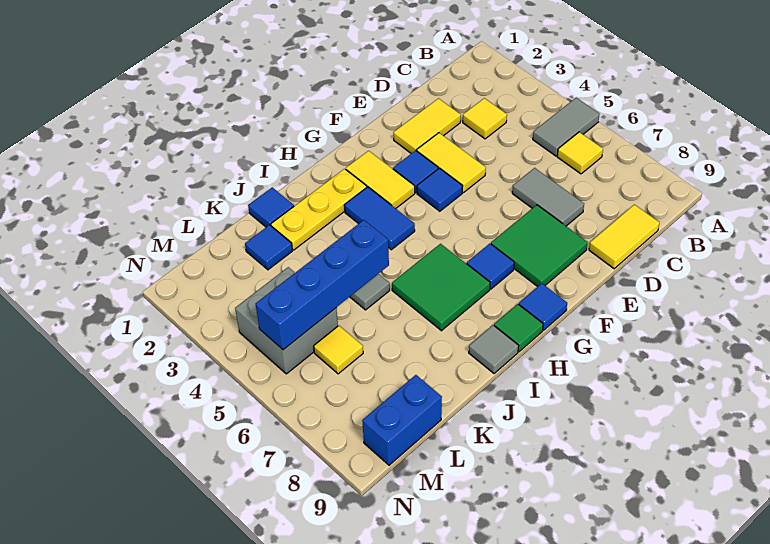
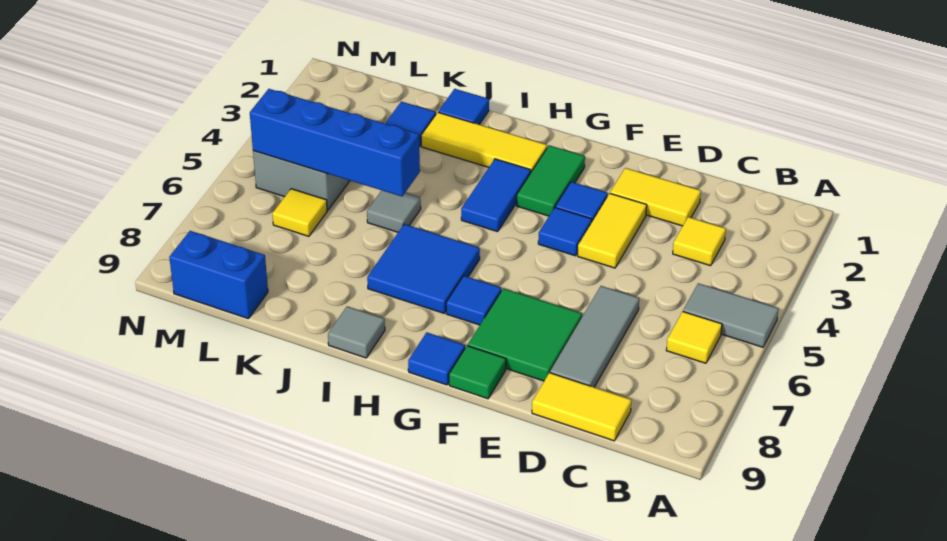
grey tile D6:D7 level 1 -> grey tile D6:D8 level 1
yellow tile G2:G3 level 1 -> green tile G2:G3 level 1
yellow plate H2:J2 level 1 -> yellow tile H2:J2 level 1
green tile H6:I7 level 1 -> blue tile H6:I7 level 1
green tile H9 level 1 -> green tile F9 level 1

